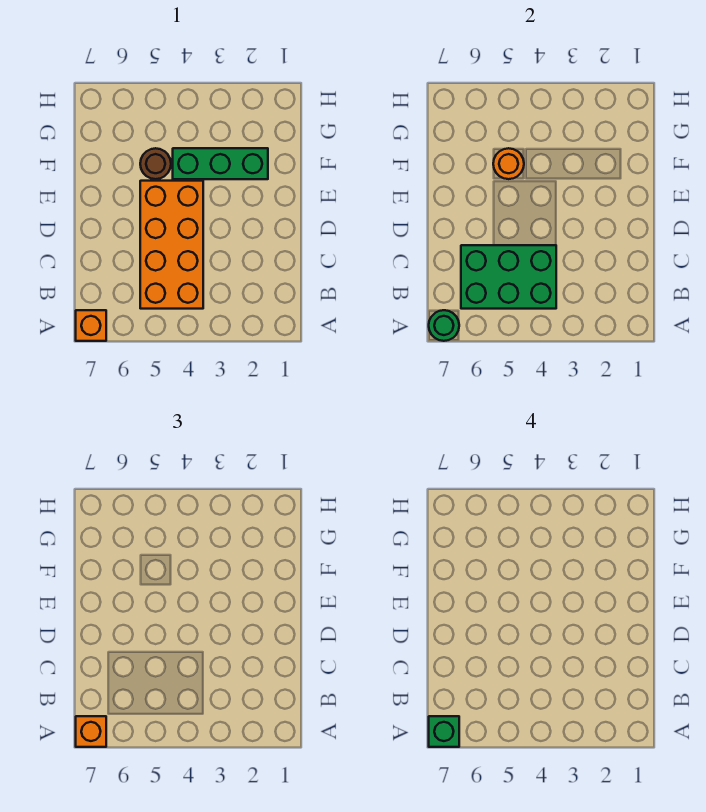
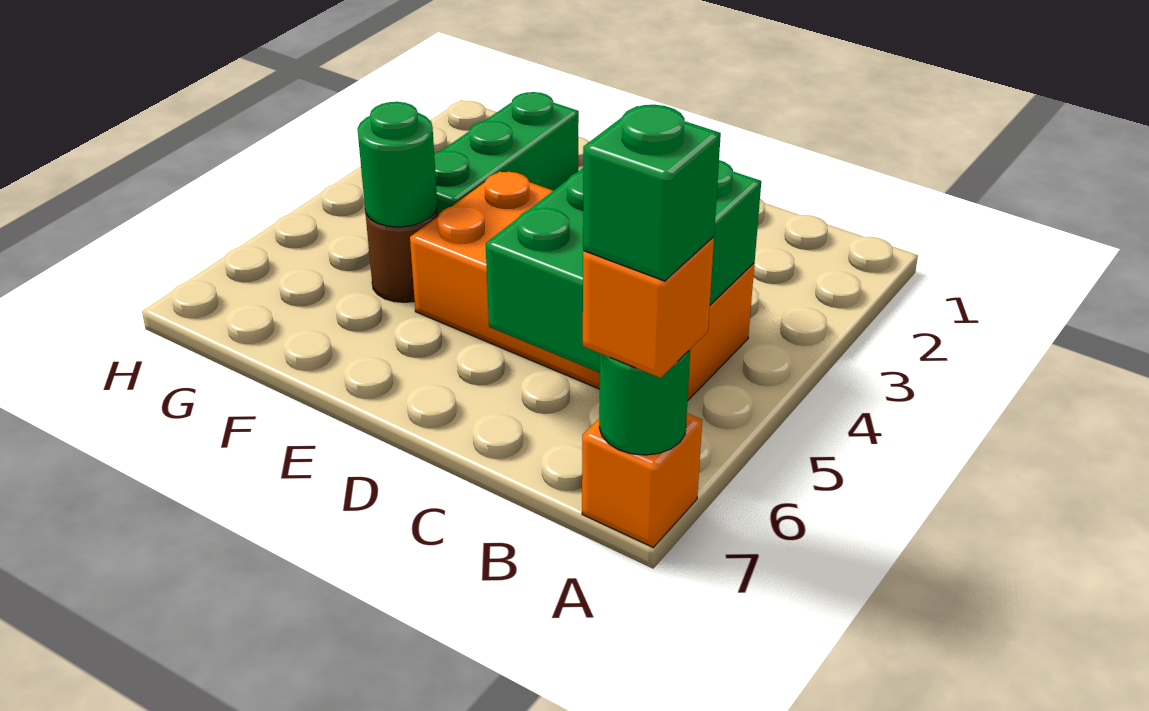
orange round brick F5 level 2 -> green round brick F5 level 2

